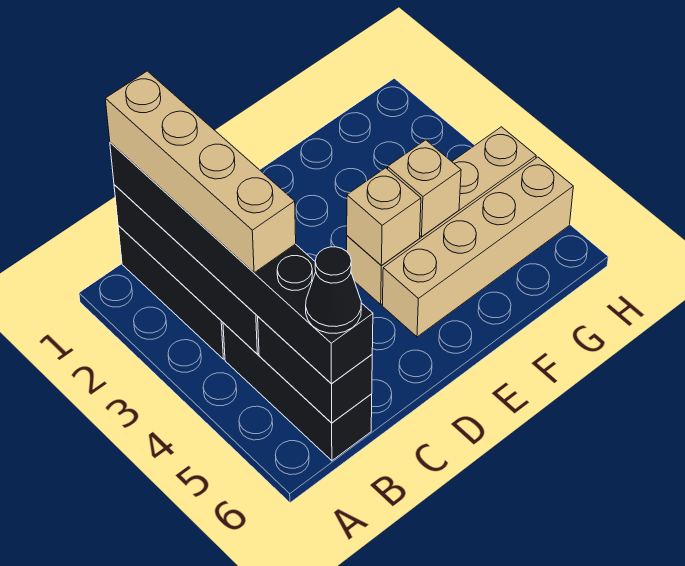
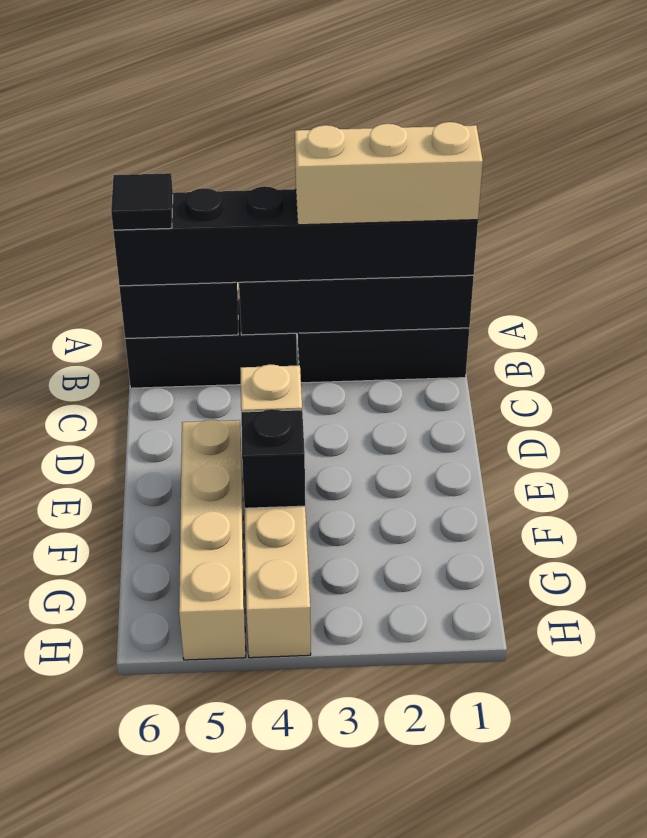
tan brick B1:B4 level 4 -> tan brick B1:B3 level 4
black cone B6 level 4 -> black tile B6 level 4
tan brick F4 level 2 -> black brick F4 level 2

